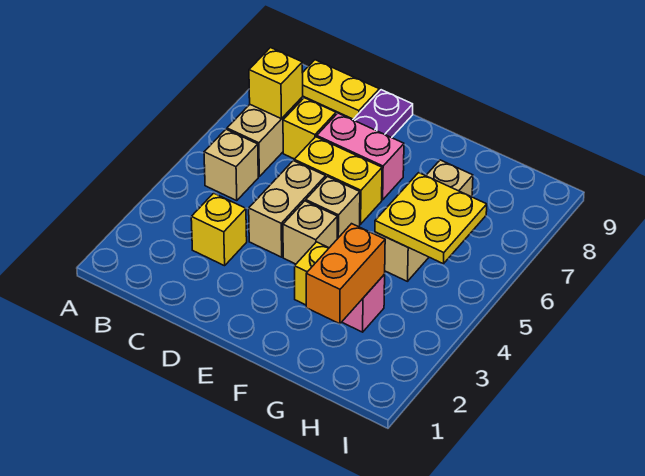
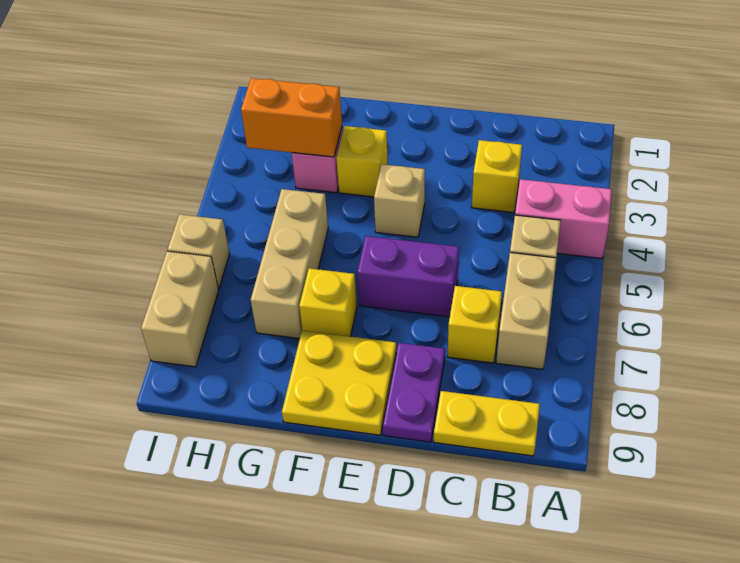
yellow brick B7 level 2 -> yellow brick F7 level 1
tan brick D4:D5 level 1 -> tan brick I7:I8 level 1
yellow brick D6:E6 level 1 -> purple brick D6:E6 level 1
pink brick D7:E7 level 1 -> pink brick A4:B4 level 1
tan brick E5 level 1 -> tan brick I6 level 1
orange brick G2:G3 level 2 -> orange brick G3:H3 level 2
yellow plate G5:H6 level 2 -> yellow plate E8:F9 level 1

